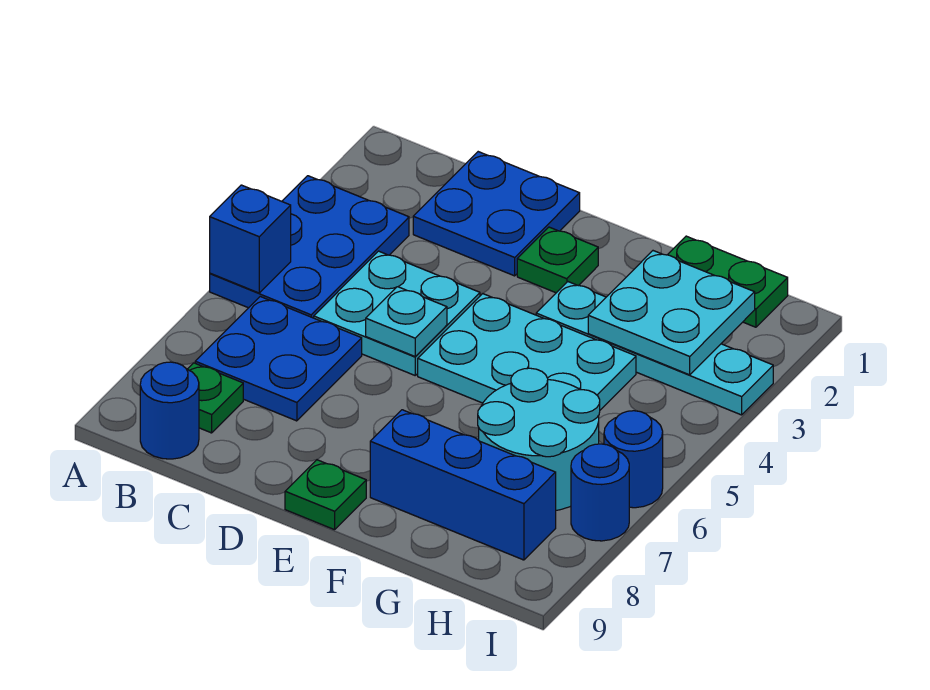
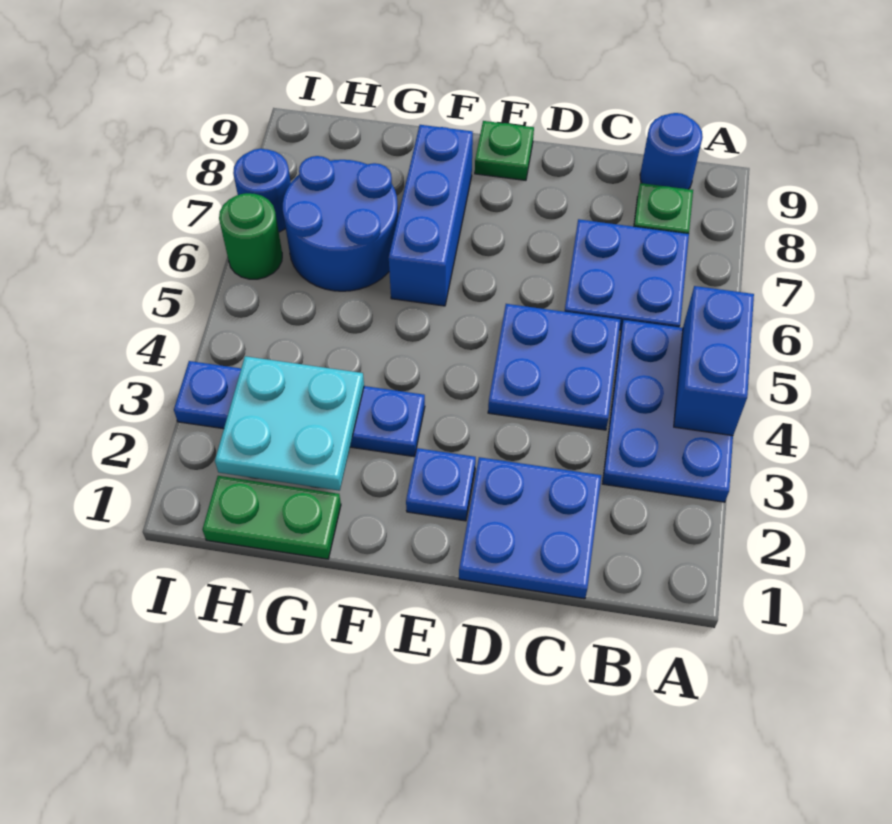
blue brick A5 level 2 -> blue brick A4:A5 level 2
cyan plate C4:D5 level 1 -> blue plate C4:D5 level 1
cyan plate D5 level 2 -> none
green plate E2 level 1 -> blue plate E2 level 1
cyan plate E4:G5 level 1 -> none
cyan plate F3:I3 level 1 -> blue plate F3:I3 level 1
blue brick F8:H8 level 1 -> blue brick F6:F8 level 1
cyan round brick G6:H7 level 1 -> blue round brick G6:H7 level 1
blue round brick I6 level 1 -> green round brick I6 level 1

